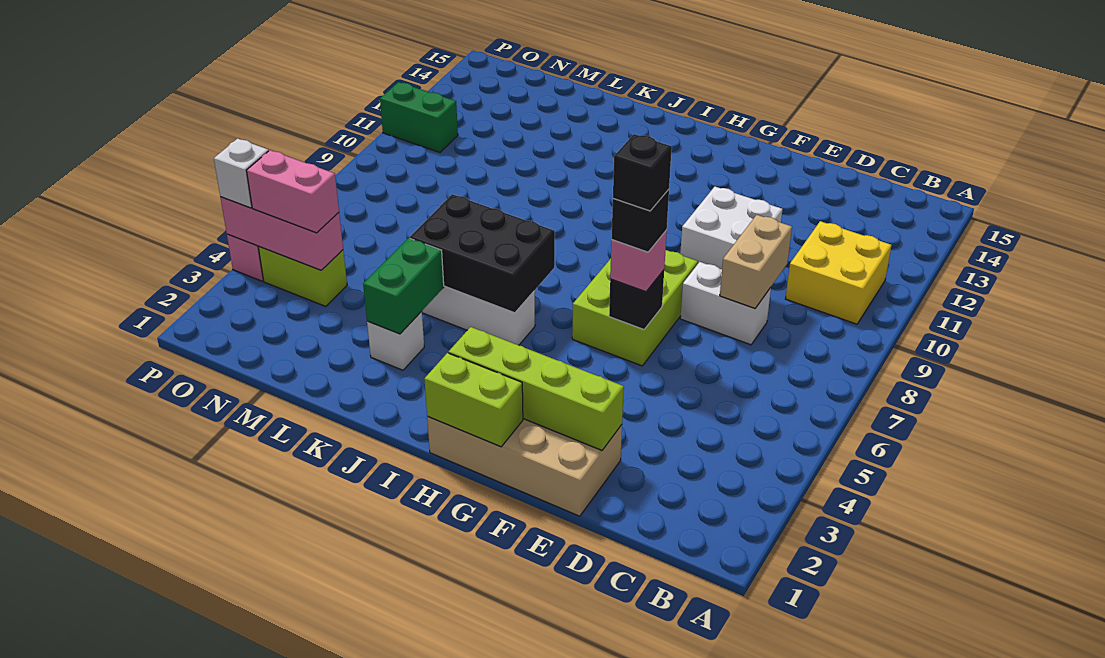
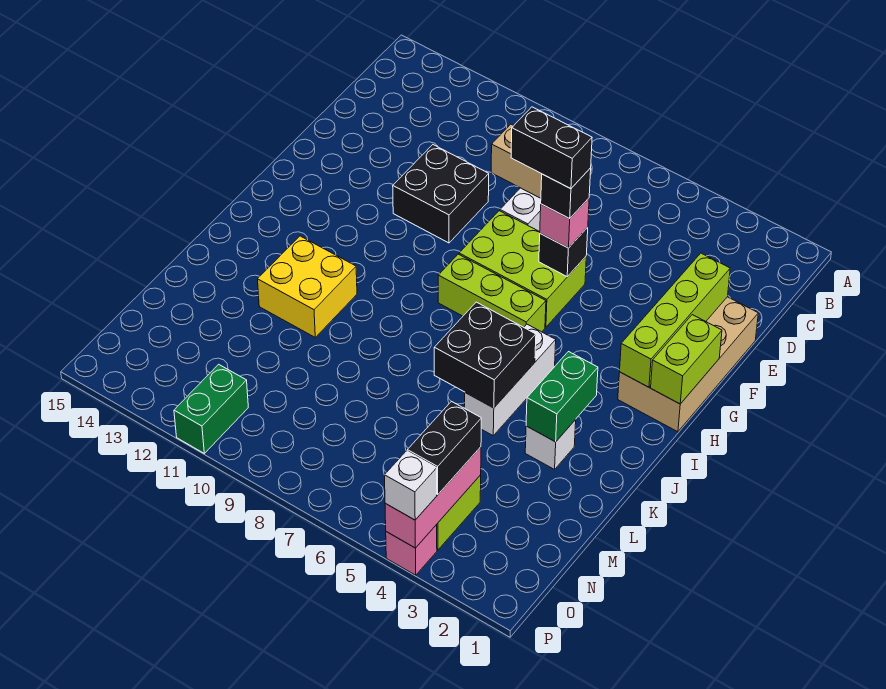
yellow brick B10:C11 level 1 -> yellow brick J11:K12 level 1
white brick E10:F11 level 1 -> black brick E10:F11 level 1
black brick F6 level 5 -> black brick F6:F7 level 5
none -> lime brick H6:H8 level 1
black brick I5:K6 level 2 -> black brick J5:K6 level 2
green brick K3:K4 level 2 -> green brick J3:K3 level 2
pink brick N4:O4 level 3 -> black brick N4:O4 level 3

